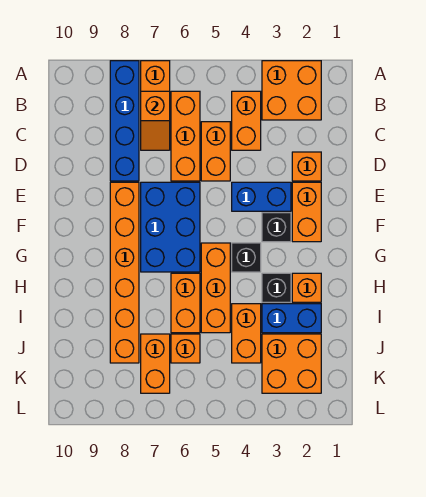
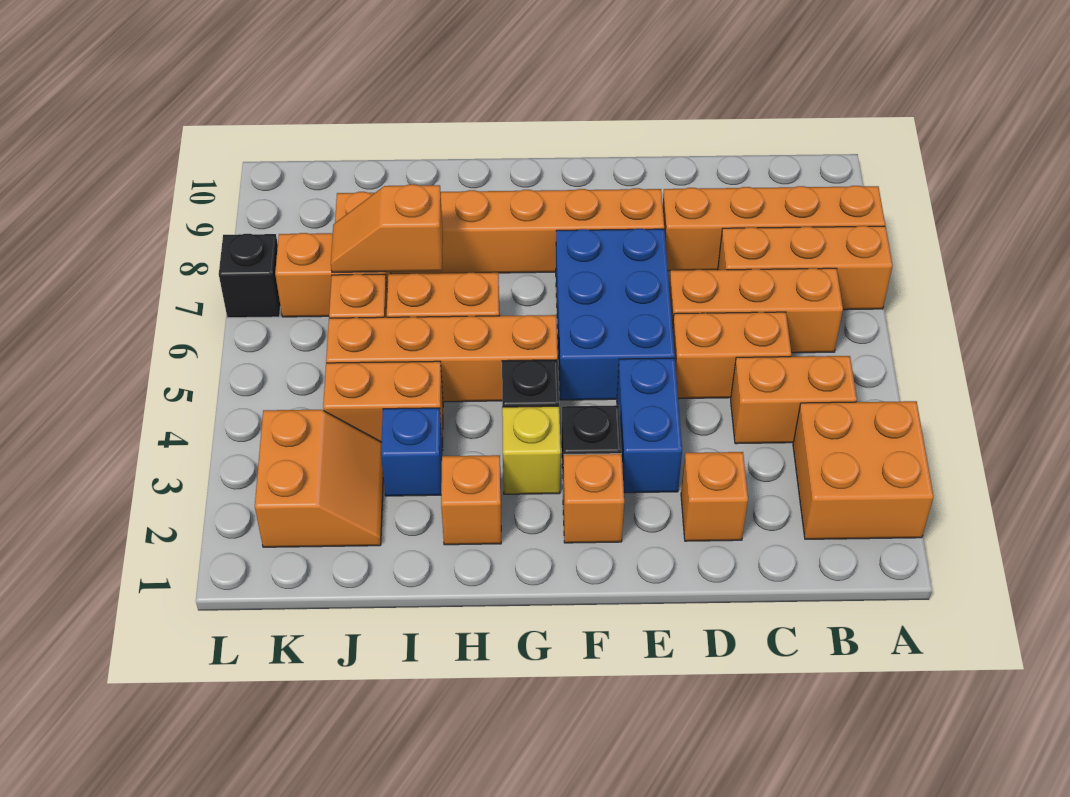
blue brick A8:D8 level 1 -> orange brick A8:D8 level 1
orange slope B7:C7 level 2 top B -> orange slope I7:J7 level 2 top I
orange brick E2:F2 level 1 -> orange brick F2 level 1
blue brick E6:G7 level 1 -> blue brick E5:F7 level 1
none -> yellow brick G3 level 1
orange brick G5:I5 level 1 -> orange brick G5:J5 level 1
black brick H3 level 1 -> black brick L7 level 1
blue brick I2:I3 level 1 -> blue brick I3 level 1
orange brick J2:K3 level 1 -> orange slope J2:K3 level 1 top K

